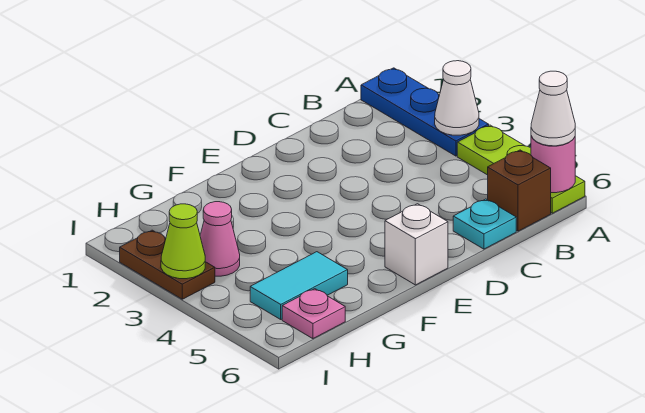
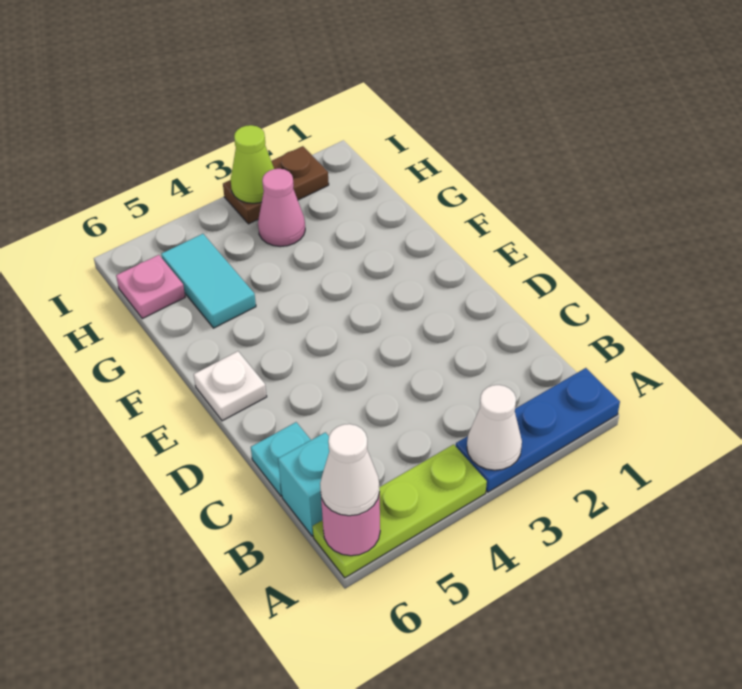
brown brick B6 level 1 -> cyan brick B6 level 1
white brick E6 level 1 -> white plate E6 level 1

